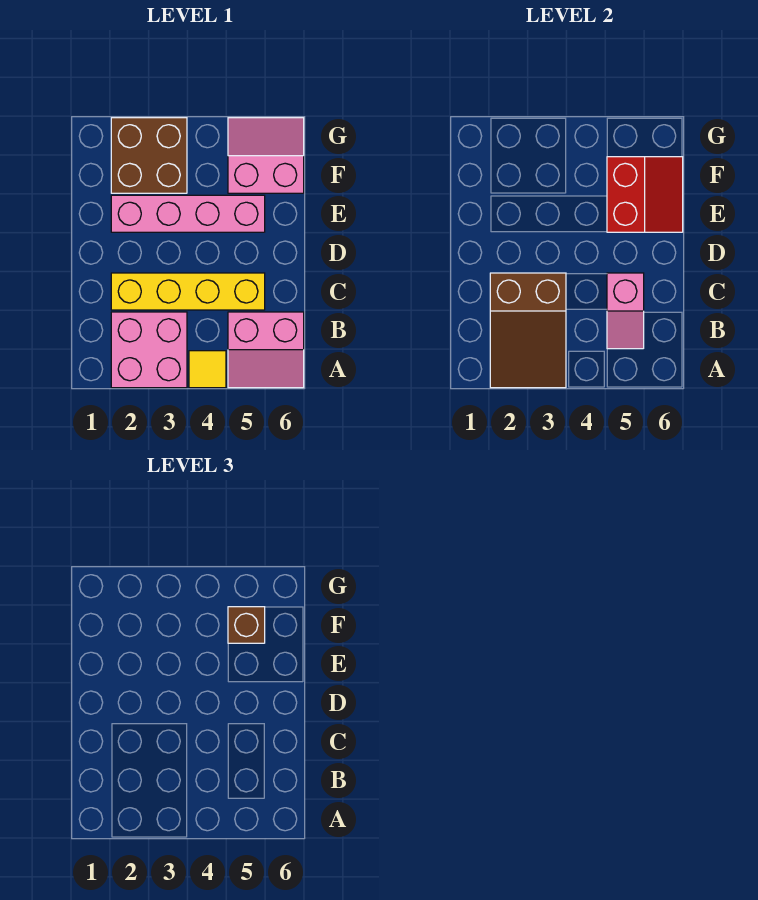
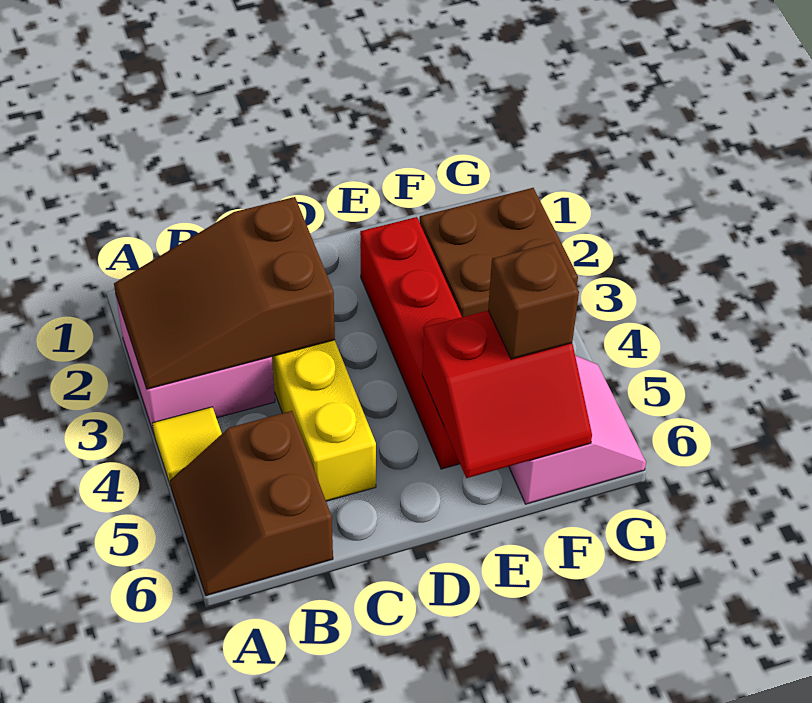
pink slope A5:B6 level 1 top B -> brown slope A5:B6 level 1 top B
pink slope B5:C5 level 2 top C -> none
pink brick E2:E5 level 1 -> red brick E2:E5 level 1

